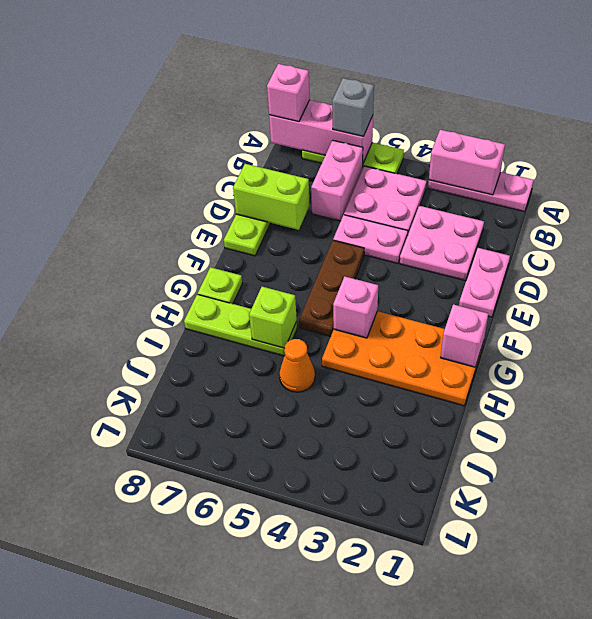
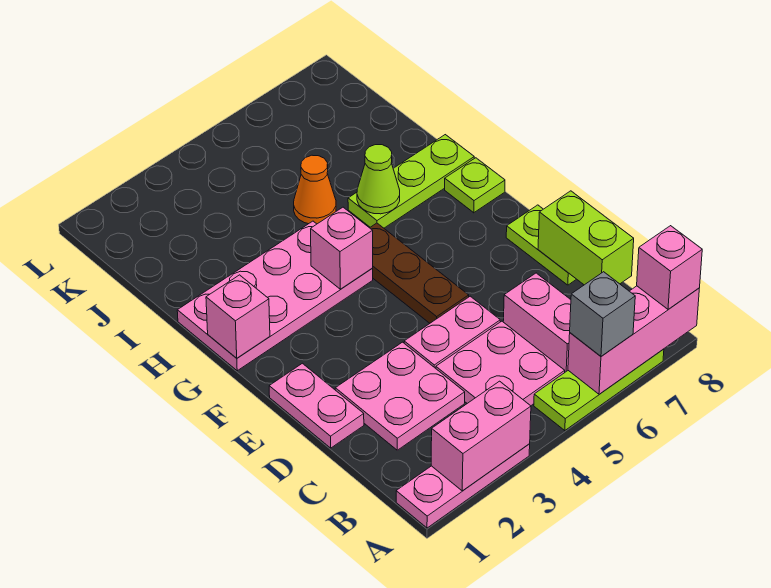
lime brick D7:D8 level 2 -> lime brick C8:D8 level 2
orange plate G1:H4 level 1 -> pink plate G1:H4 level 1
lime brick H6 level 2 -> lime cone H6 level 2

